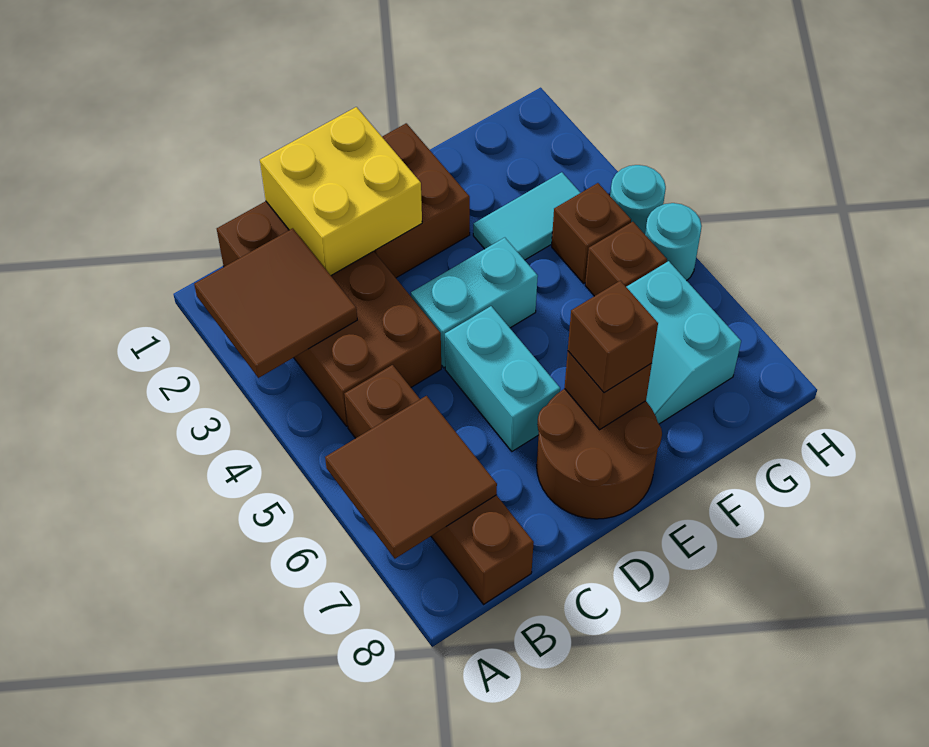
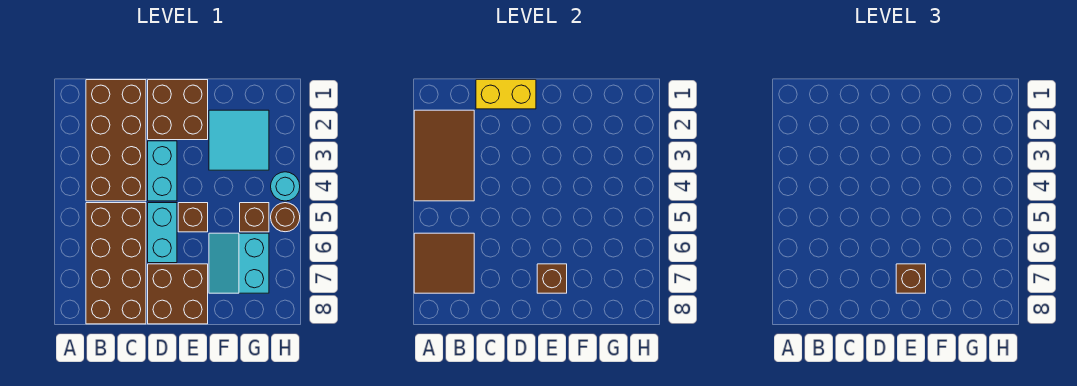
brown tile A2:B3 level 2 -> brown tile A2:B4 level 2
brown brick B5:B8 level 1 -> brown brick B5:C8 level 1
yellow brick C1:D2 level 2 -> yellow brick C1:D1 level 2
cyan brick D4:E4 level 1 -> cyan brick D3:D4 level 1
brown round brick D7:E8 level 1 -> brown brick D7:E8 level 1
cyan tile F3:G3 level 1 -> cyan tile F2:G3 level 1
brown brick G4 level 1 -> brown brick E5 level 1
cyan round brick H5 level 1 -> brown round brick H5 level 1

